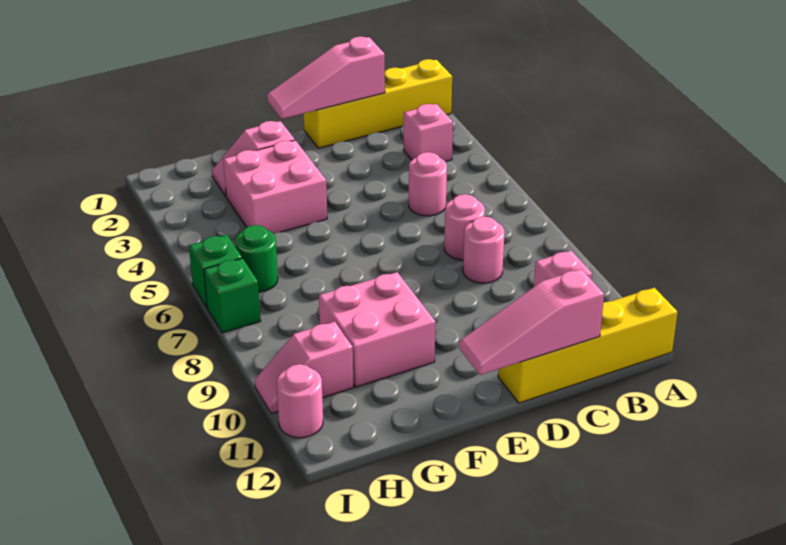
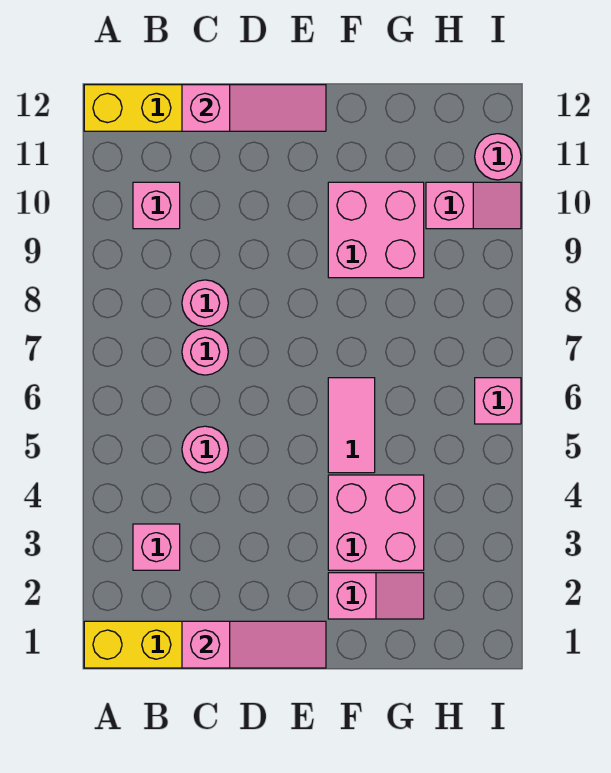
none -> pink tile F5:F6 level 1
green round brick H6 level 1 -> none
green brick I6 level 1 -> pink brick I6 level 1
green brick I7 level 1 -> none

